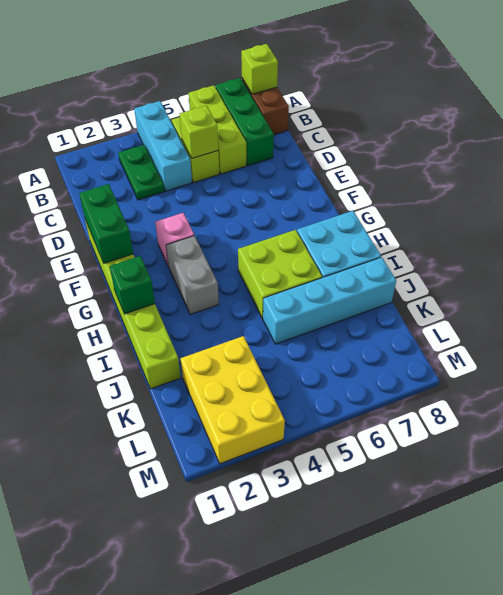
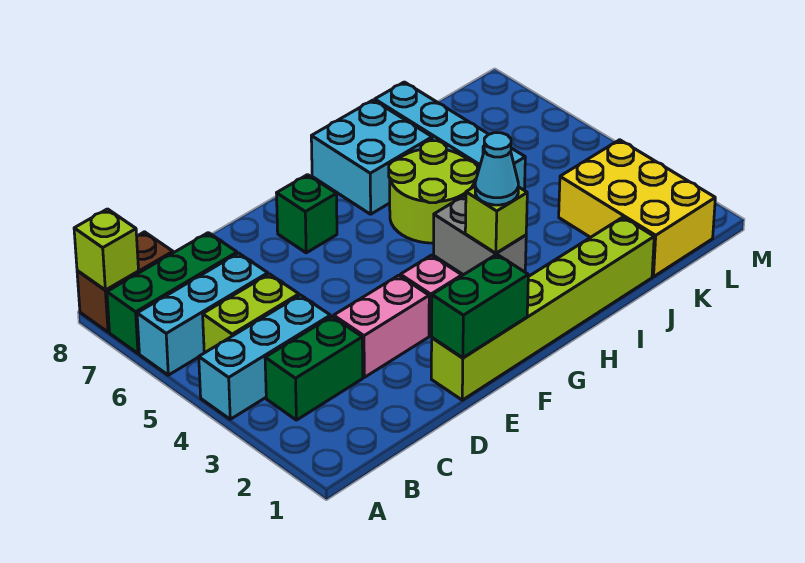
lime brick A6:C6 level 1 -> cyan brick A6:C6 level 1
green plate B3:C3 level 1 -> green brick B3:C3 level 1
lime brick C5 level 2 -> lime brick H3 level 2
none -> pink brick D3:E3 level 1
grey brick G3:H3 level 1 -> grey brick H3:H4 level 1
green brick H1 level 2 -> green brick F7 level 1
none -> cyan cone H3 level 3
lime brick H5:I6 level 1 -> lime round brick H5:I6 level 1
yellow brick K2:M3 level 1 -> yellow brick K1:L3 level 1

